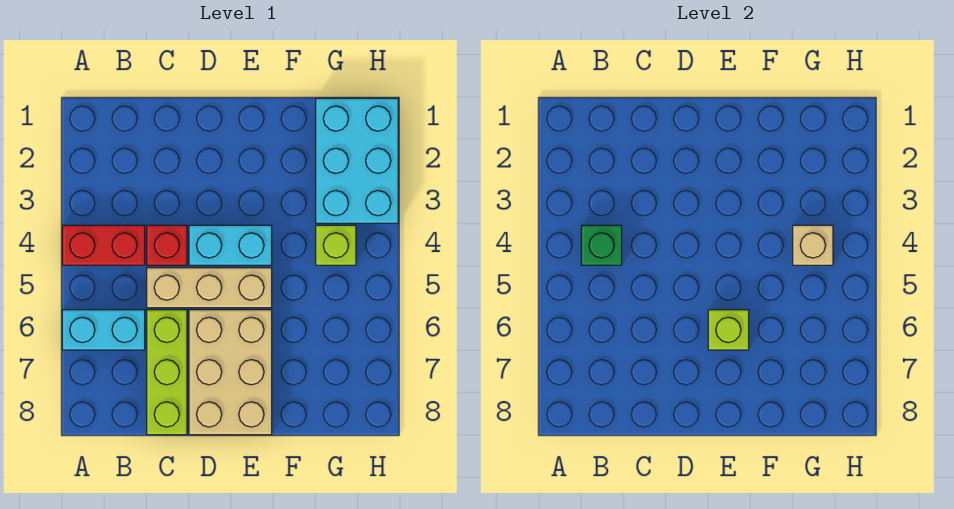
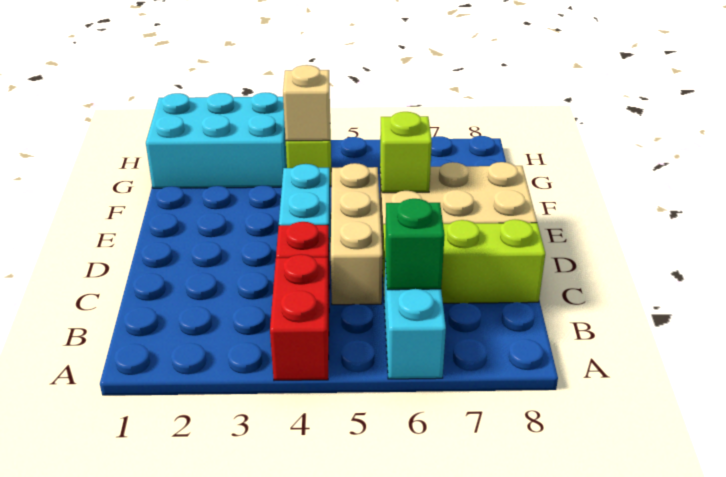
green brick B4 level 2 -> green brick B6 level 2

